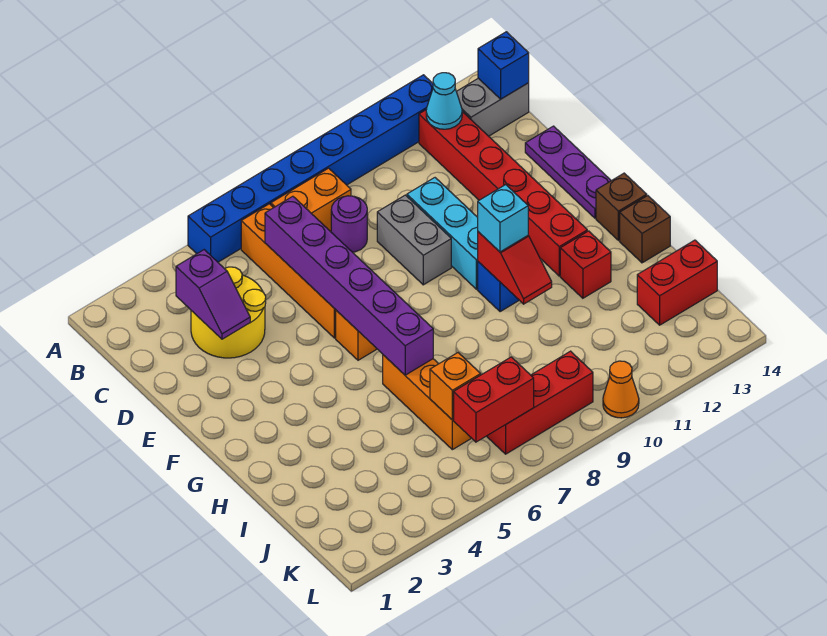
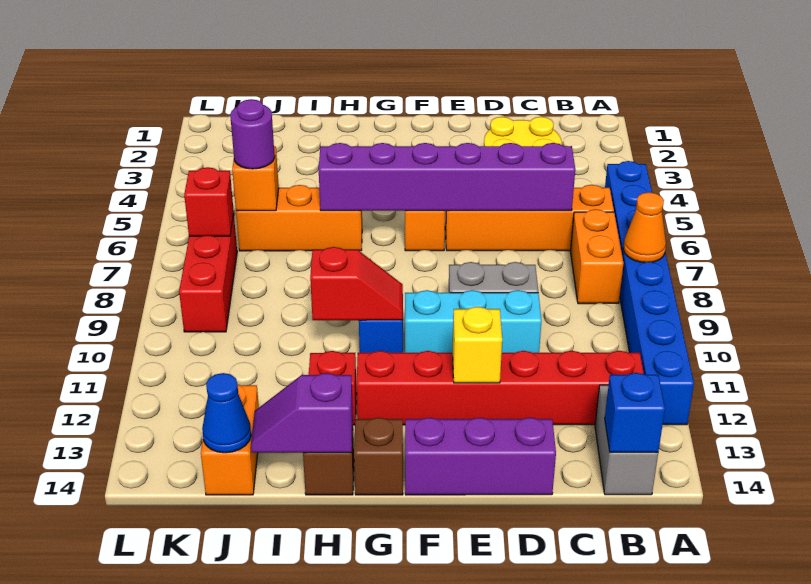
cyan cone B12 level 2 -> none
purple slope C3:D3 level 2 top C -> purple slope H14:I14 level 2 top H
purple round brick C8 level 1 -> purple round brick J6 level 3
purple plate D14:F14 level 1 -> purple brick D14:F14 level 1
none -> yellow brick E12 level 2
red slope G10:H10 level 2 top G -> red slope G10:H10 level 2 top H
cyan brick G10 level 3 -> none
red brick J13:J14 level 1 -> orange brick J13:J14 level 1
none -> blue cone J14 level 2
red brick K6:K7 level 2 -> red brick K7 level 2
orange cone L10 level 1 -> orange cone A8 level 2

